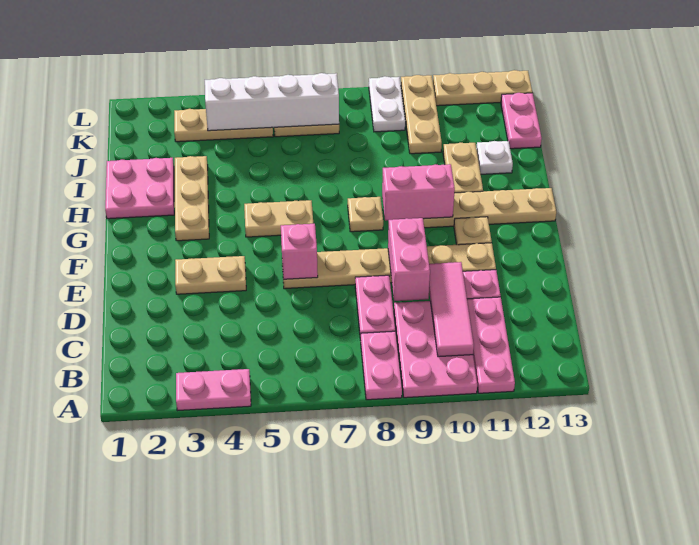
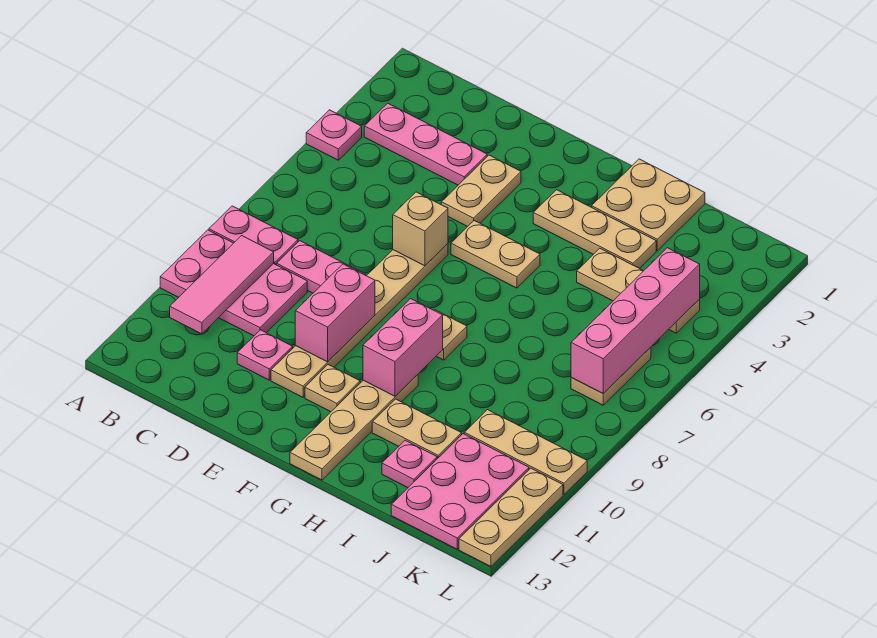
pink plate A3:A4 level 1 -> pink plate A4 level 1
pink plate A11:C11 level 1 -> pink plate B3:D3 level 1
pink tile B10:D10 level 2 -> pink tile B9:B11 level 2
pink brick D9:E9 level 2 -> pink brick E9:E10 level 2
pink brick E6 level 2 -> tan brick E6 level 2
tan plate G5:G6 level 1 -> tan plate F5:G5 level 1
pink plate H1:I2 level 1 -> tan plate H1:I2 level 1
white plate I12 level 1 -> pink plate I12 level 1
pink plate J13:K13 level 1 -> pink plate J11:K13 level 1
tan plate K3:K5 level 1 -> tan plate I4:K4 level 1
white brick K4:K7 level 2 -> pink brick K4:K7 level 2
white plate K9:L9 level 1 -> none

